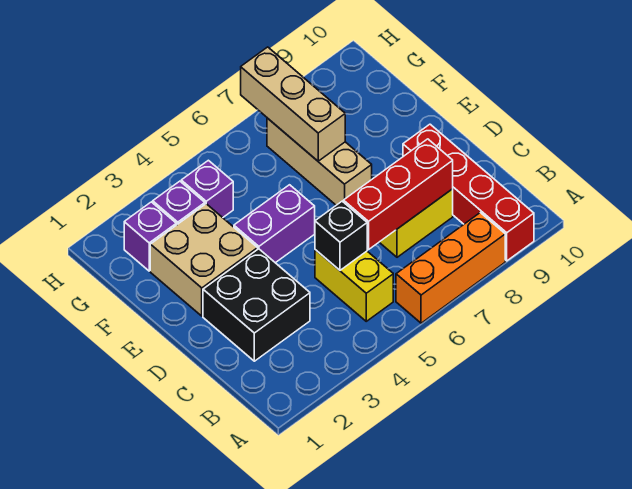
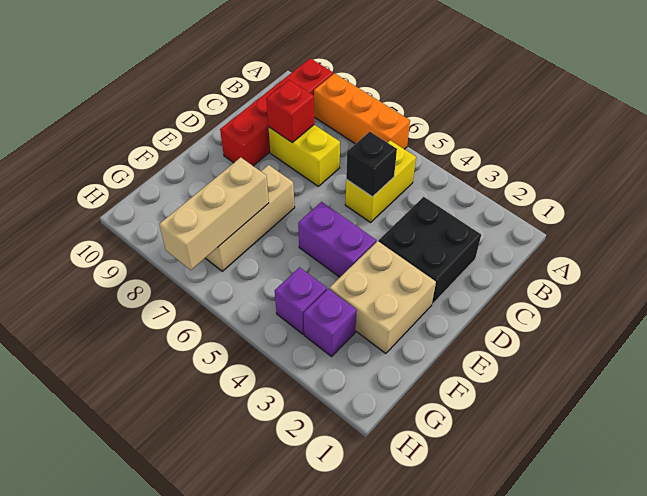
red brick C6:C8 level 2 -> red brick C8 level 2
purple brick G2 level 1 -> none

